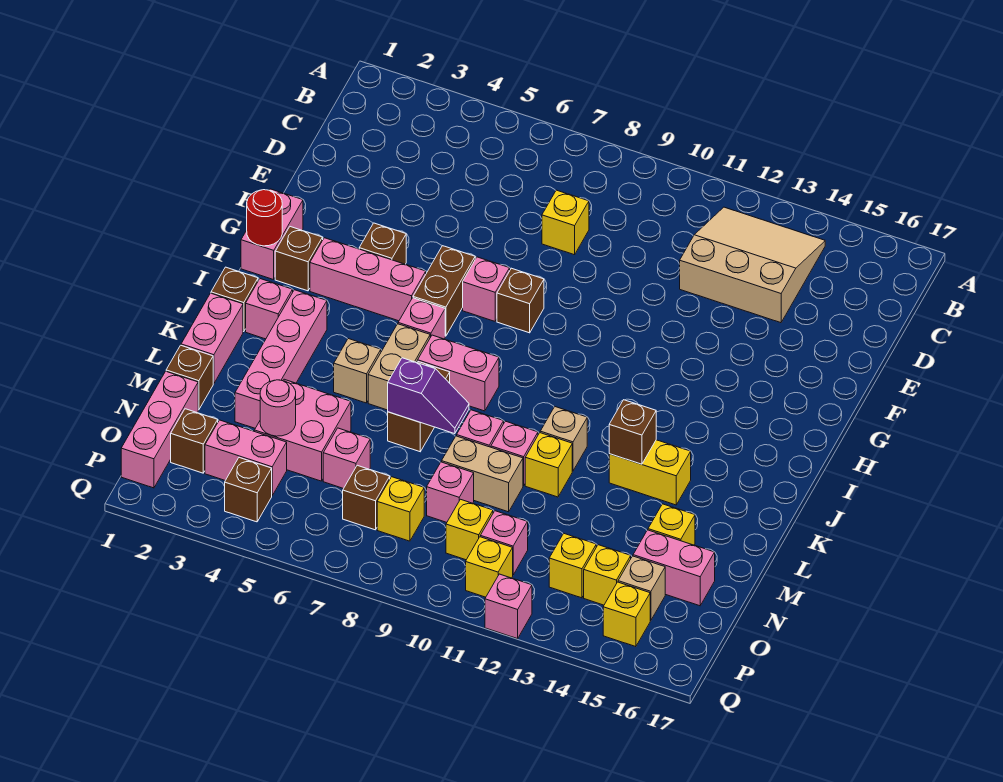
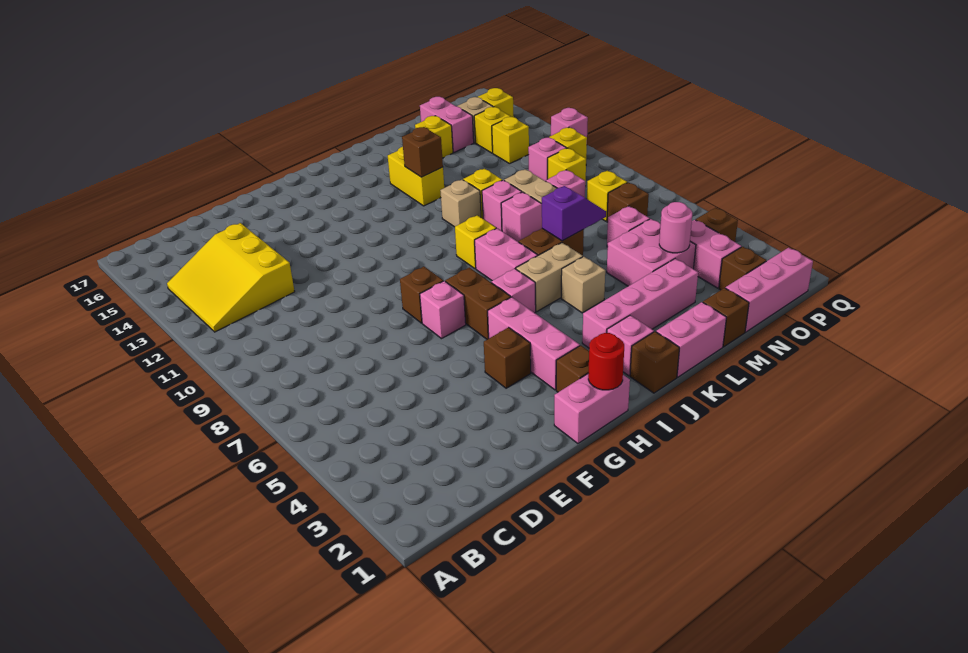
tan slope B12:D14 level 1 top D -> yellow slope B12:D14 level 1 top D
yellow brick D8 level 1 -> yellow brick J9 level 1
brown brick G6:H6 level 1 -> brown brick H6:H7 level 1
purple slope L7:L8 level 2 top 7 -> purple slope L7:M7 level 2 top L

